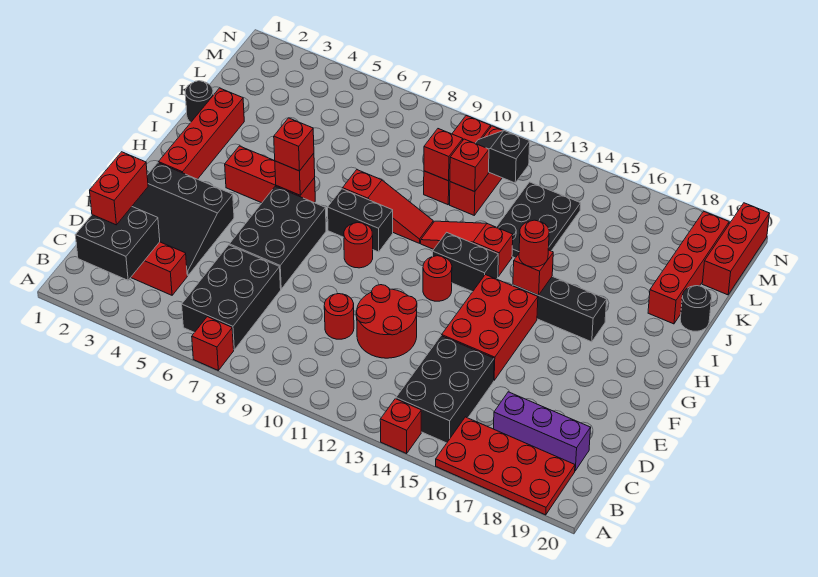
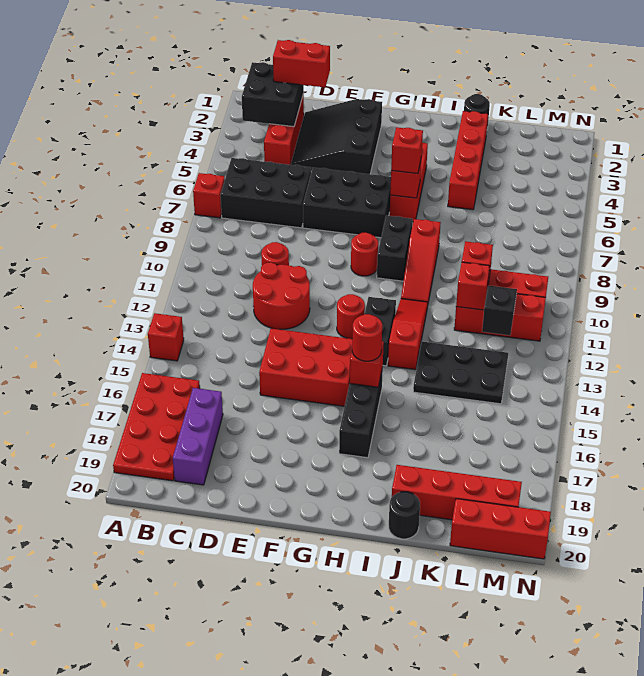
black brick B14:D15 level 1 -> none
red brick G2:J2 level 1 -> red brick J2:J5 level 1

